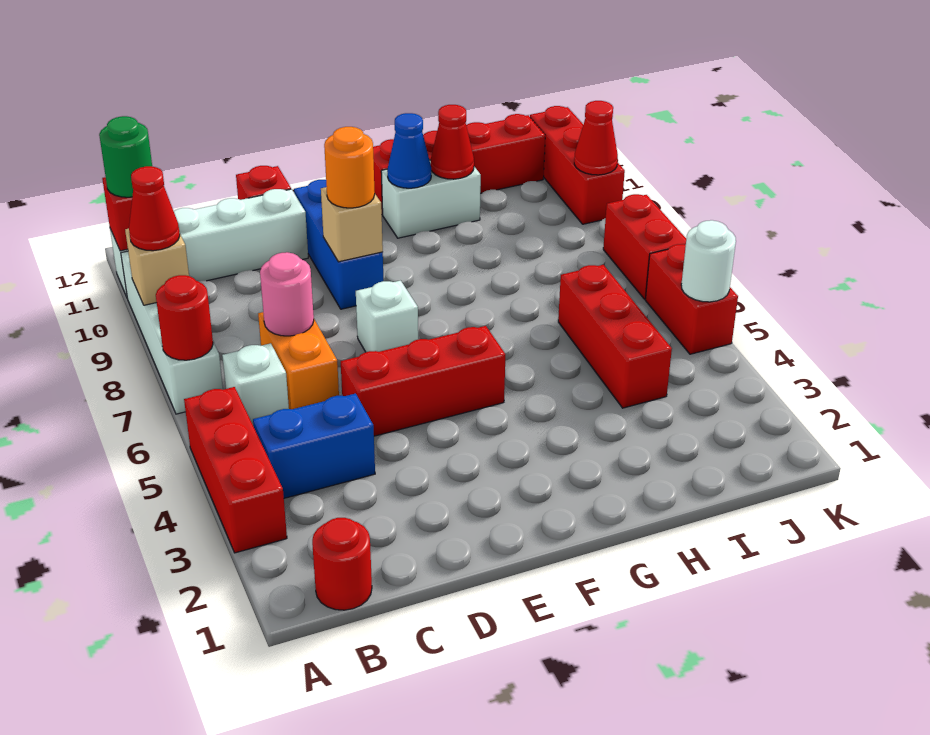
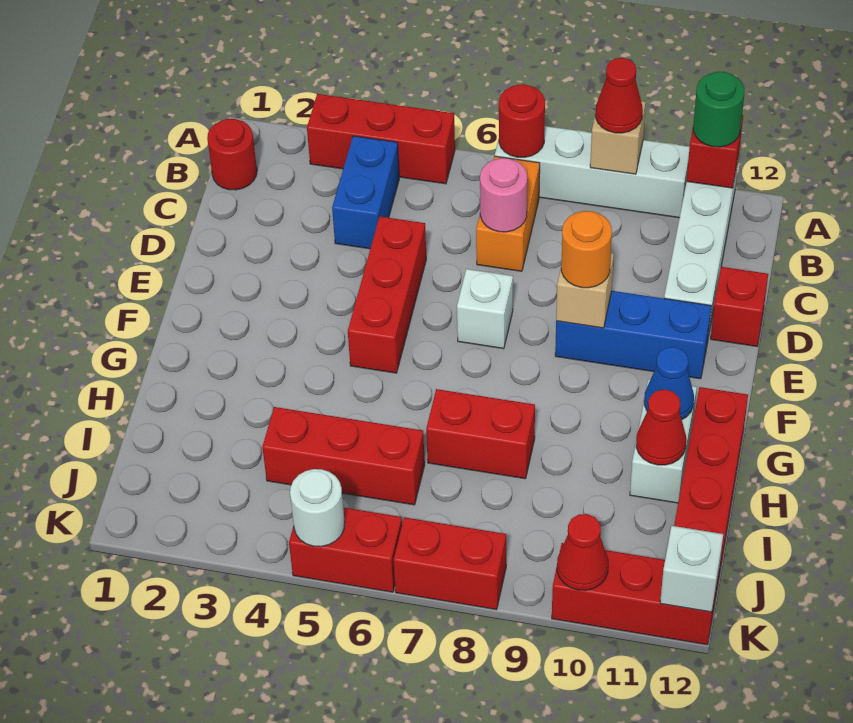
white brick B6 level 1 -> white brick K12 level 2
orange brick C6:C7 level 1 -> orange brick B7:C7 level 1
none -> red brick H7:H8 level 1

